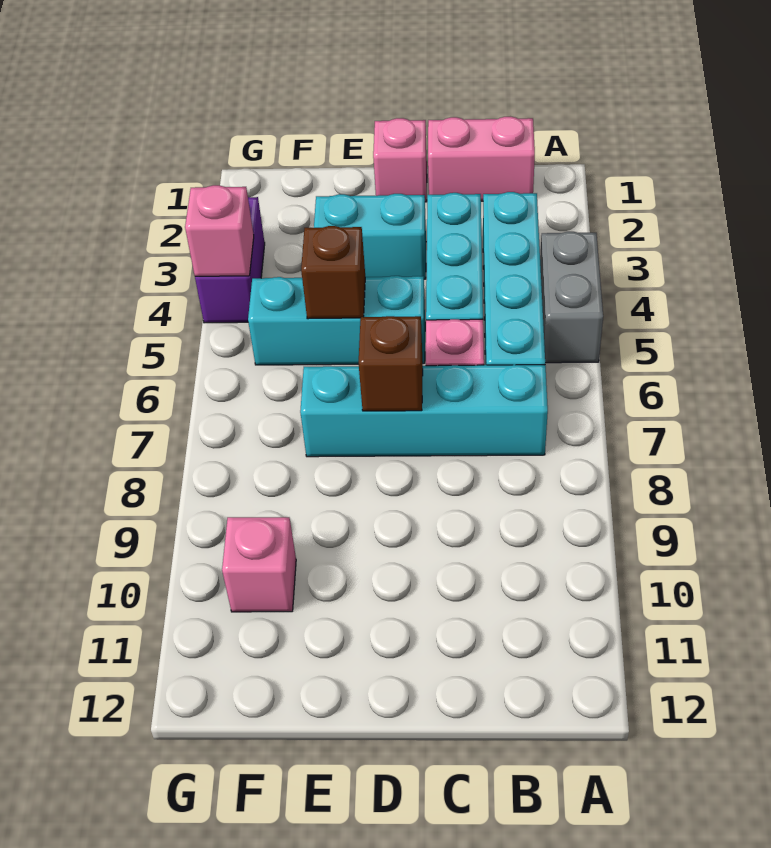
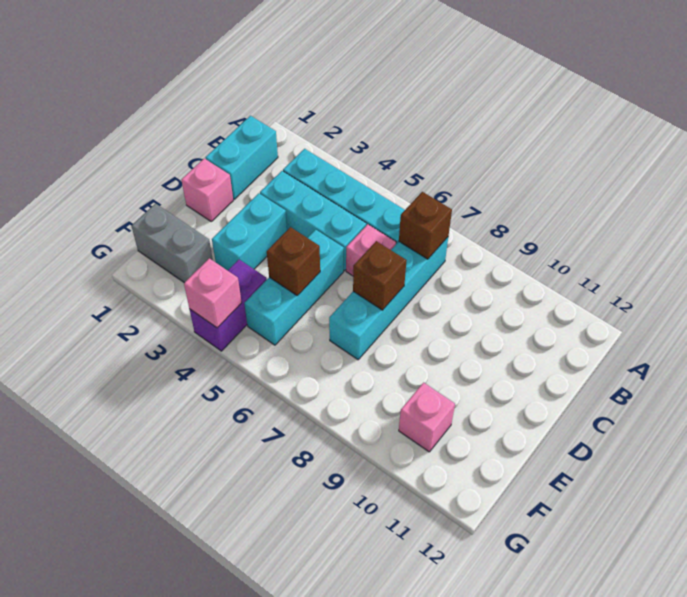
grey brick A4:A5 level 1 -> grey brick F1:F2 level 1
pink brick B1:C1 level 1 -> cyan brick B1:C1 level 1
none -> brown brick B7 level 2
purple brick G3:G4 level 1 -> purple brick F4:G4 level 1

